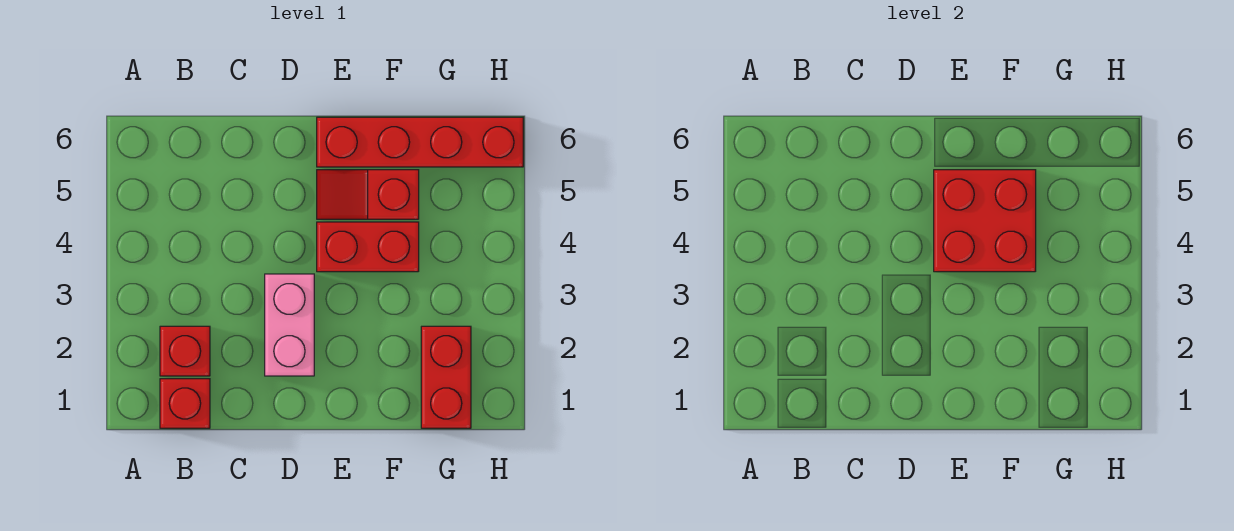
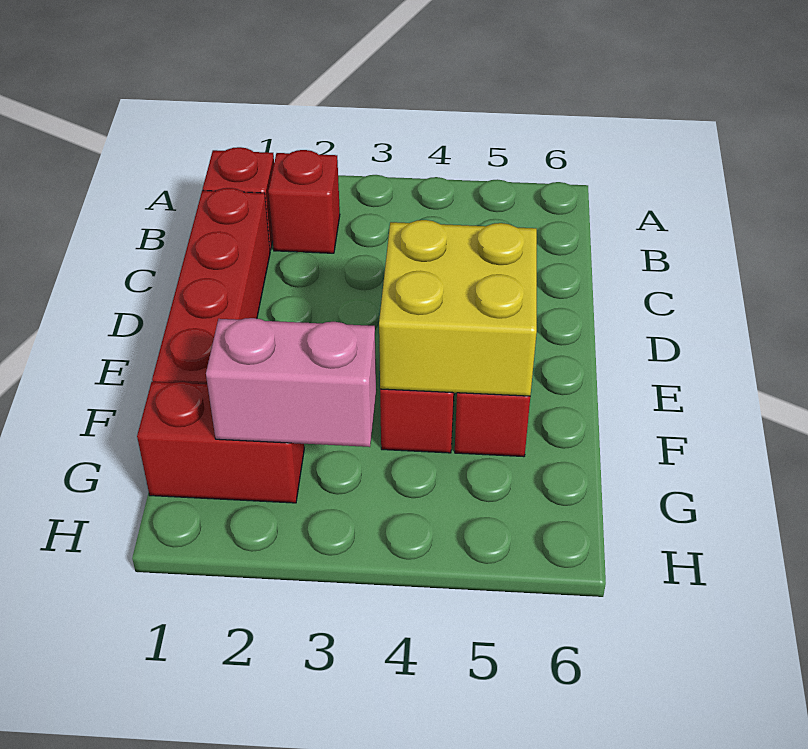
pink brick D2:D3 level 1 -> pink brick G2:G3 level 2
red brick E4:F5 level 2 -> yellow brick E4:F5 level 2
red brick E6:H6 level 1 -> red brick C1:F1 level 1

